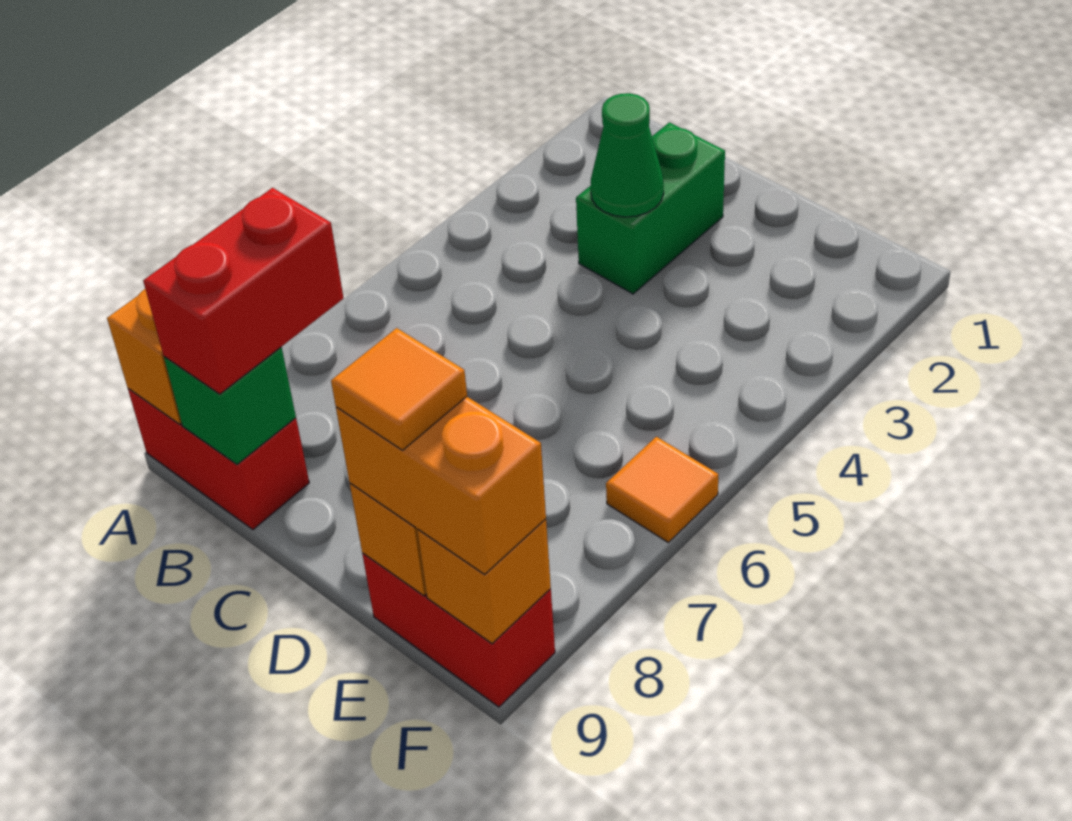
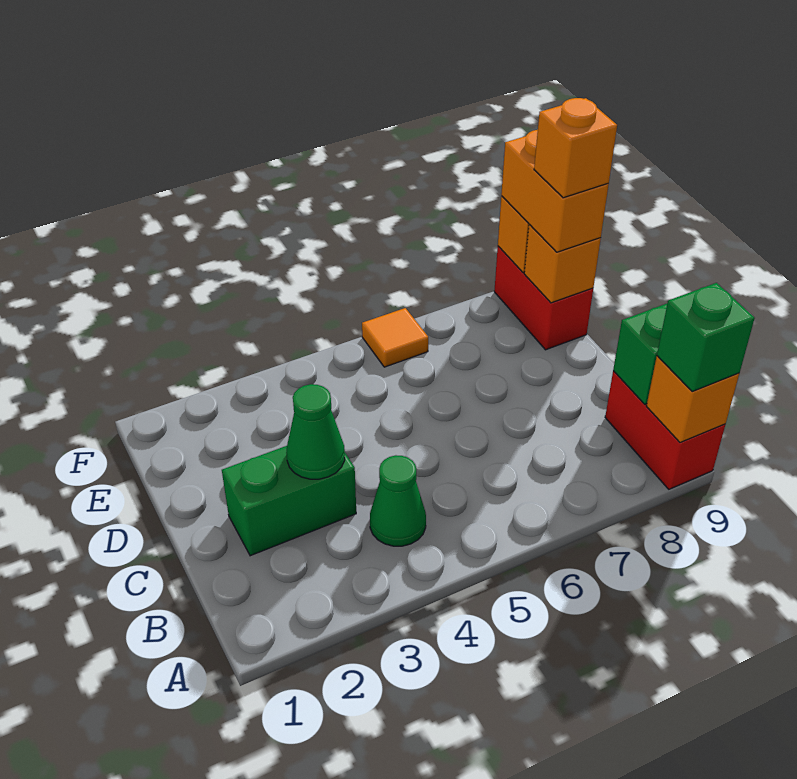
none -> green brick A9 level 3
none -> green cone B4 level 1
red brick B8:B9 level 3 -> none
orange tile E9 level 4 -> orange brick E9 level 4

